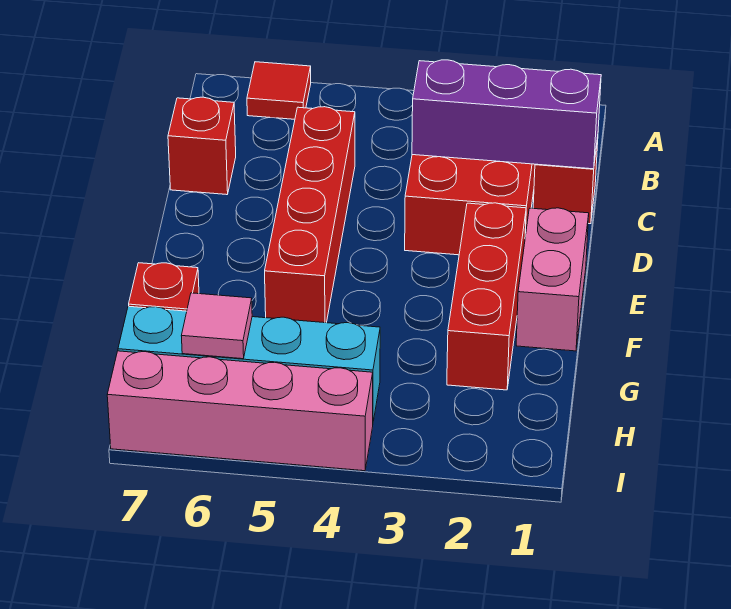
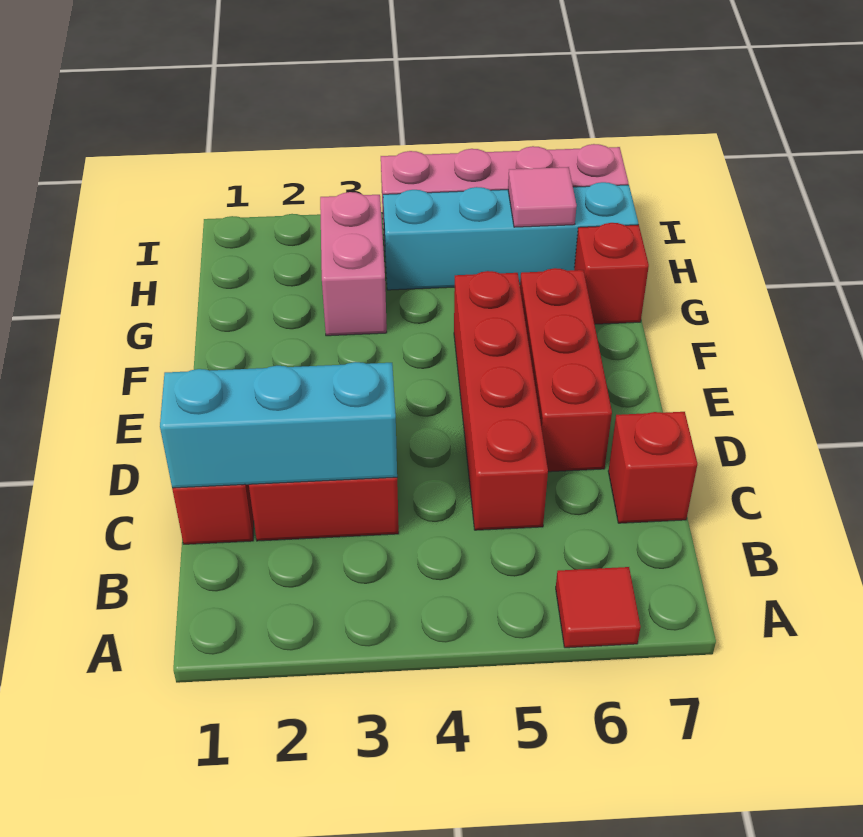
purple brick C1:C3 level 2 -> cyan brick C1:C3 level 2
pink brick E1:F1 level 1 -> pink brick G3:H3 level 1
red brick E2:G2 level 1 -> red brick D6:F6 level 1

